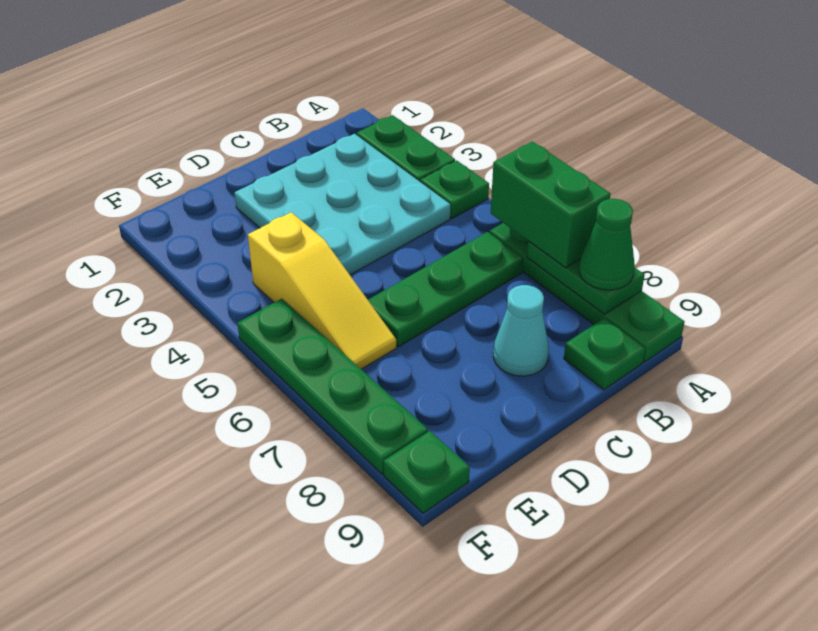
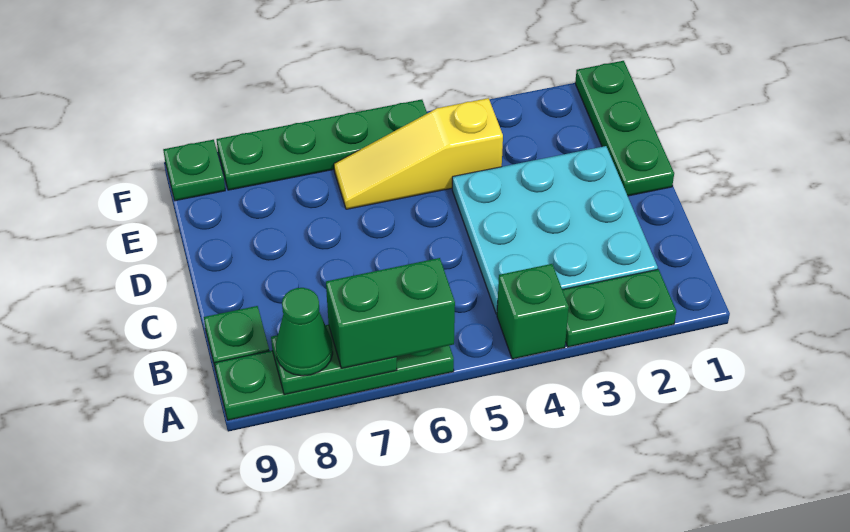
green plate A4 level 1 -> green brick A4 level 1
green plate B6:D6 level 1 -> green plate D1:F1 level 1
cyan cone C8 level 1 -> none

